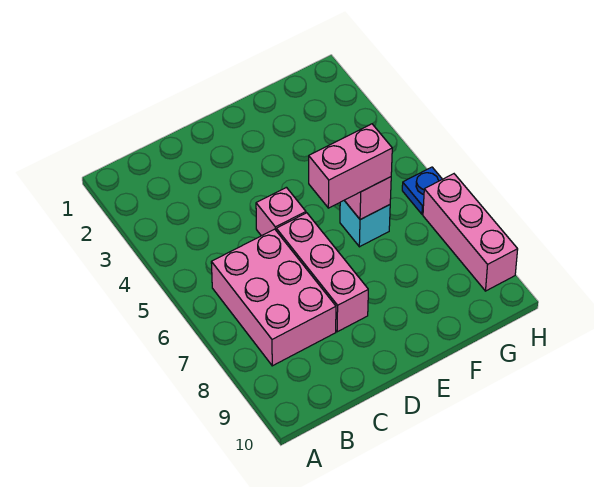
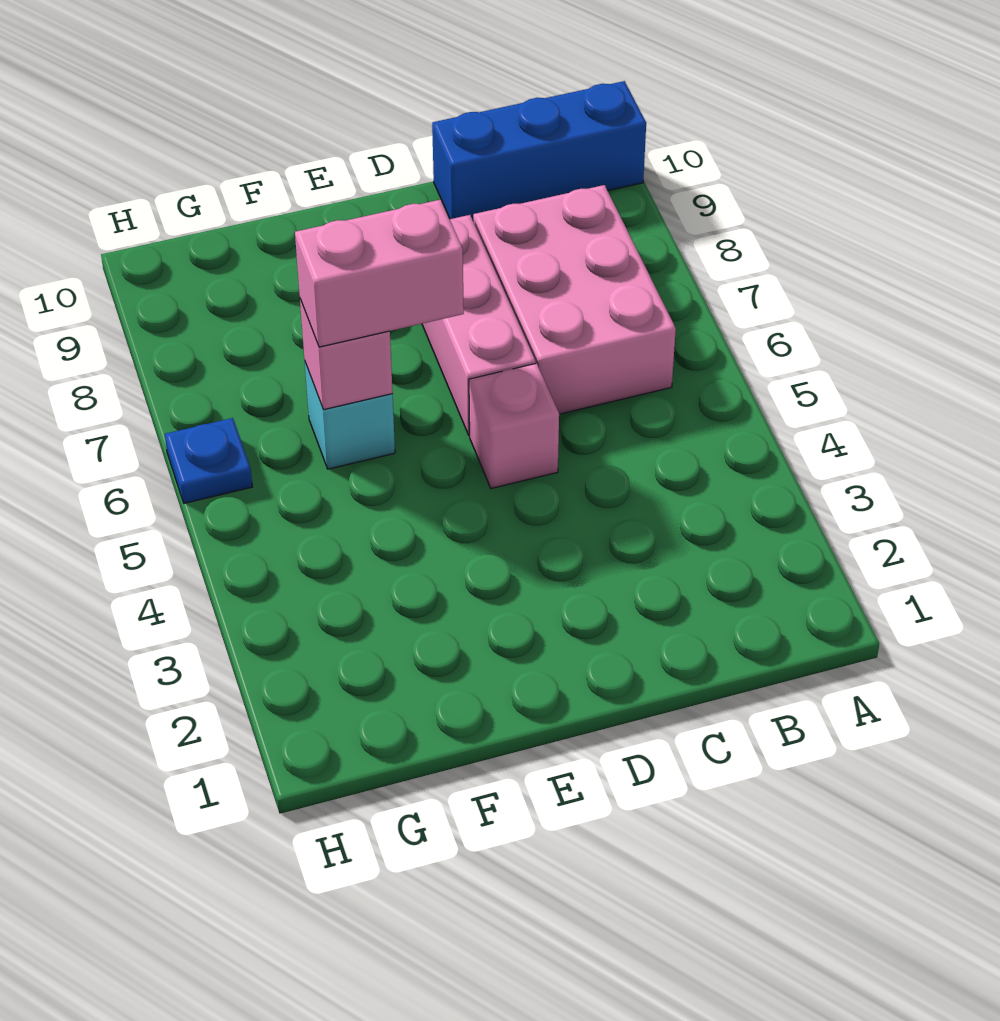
none -> blue brick A10:C10 level 1
pink brick H7:H9 level 1 -> none

